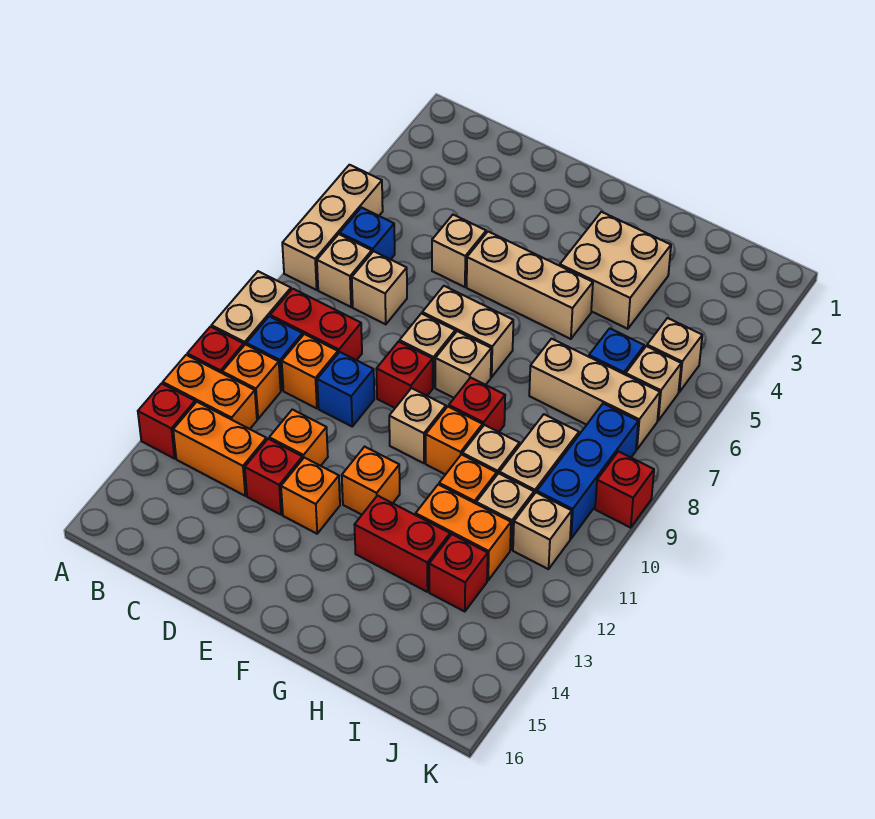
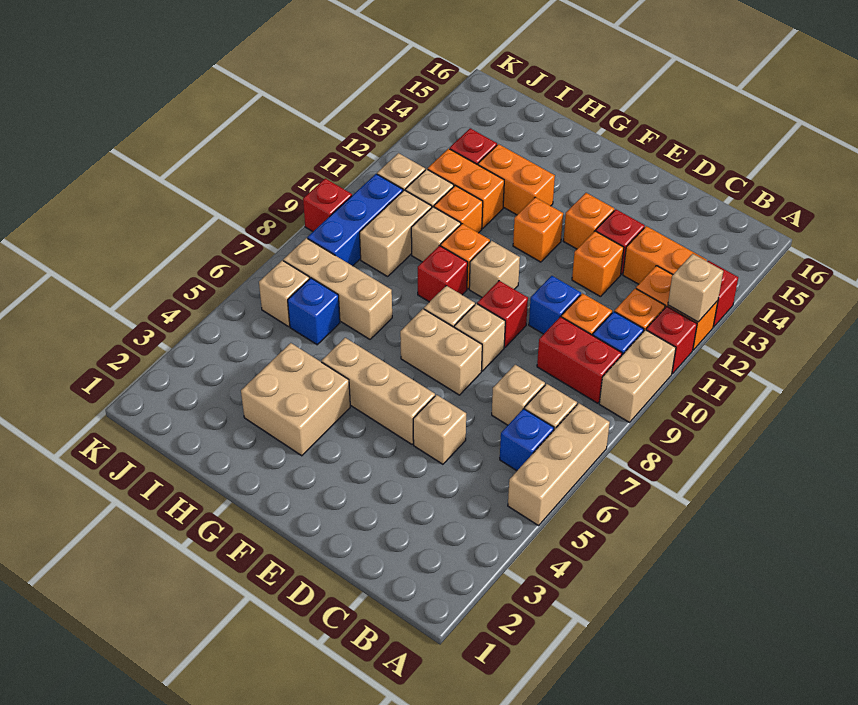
red brick G13:H13 level 1 -> orange brick G13:H13 level 1
tan brick J5 level 1 -> tan brick A12 level 2

